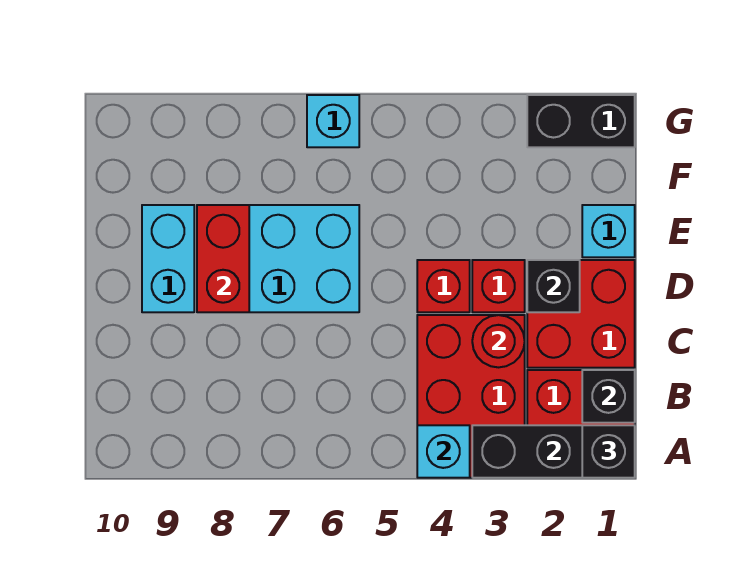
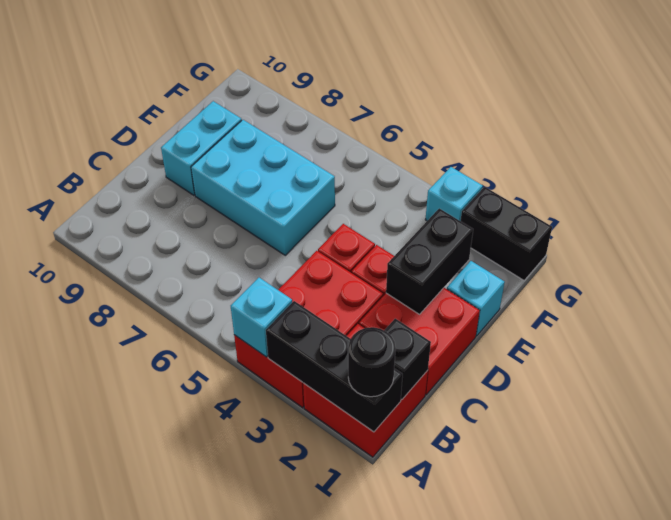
black brick A1 level 3 -> black round brick A1 level 3
red round brick C3 level 2 -> none
black brick D2 level 2 -> black brick D2:E2 level 2
red brick D8:E8 level 2 -> none
cyan brick G6 level 1 -> cyan brick G3 level 1

